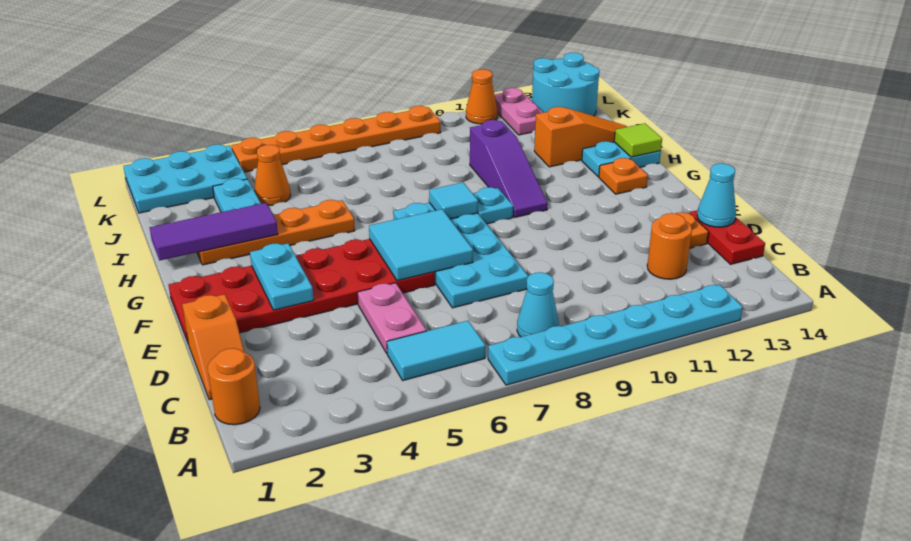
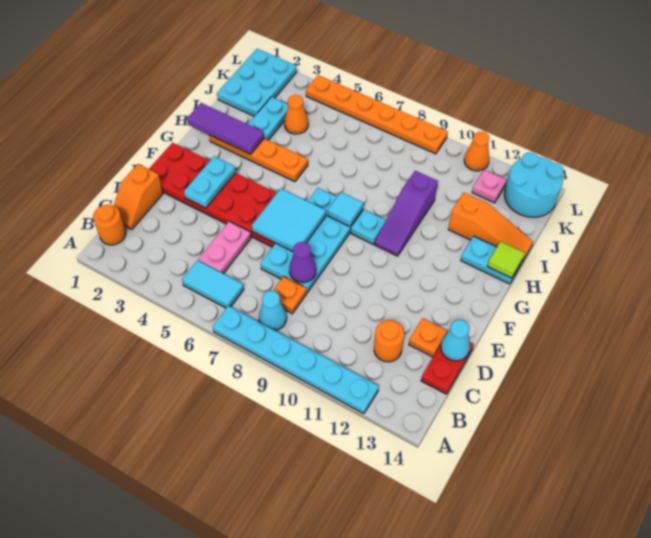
none -> purple cone D8 level 2
orange plate G13 level 1 -> orange plate C8 level 1
cyan plate K1:L3 level 1 -> cyan plate J1:L2 level 1
pink plate K12:L12 level 1 -> pink plate K12 level 1

